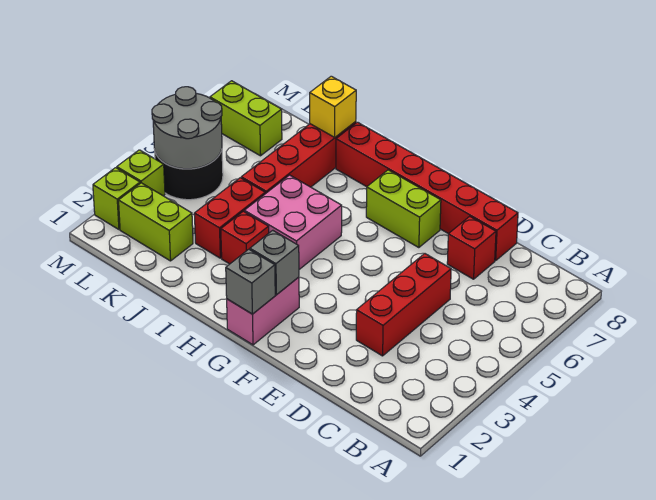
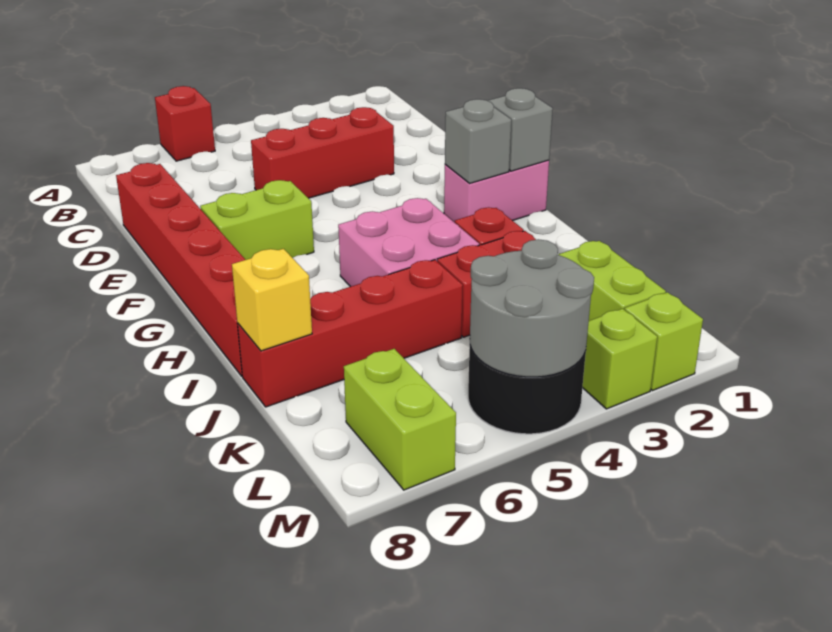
red brick D7 level 1 -> red brick A6 level 1
lime brick F7:G7 level 1 -> lime brick F6:F7 level 1

